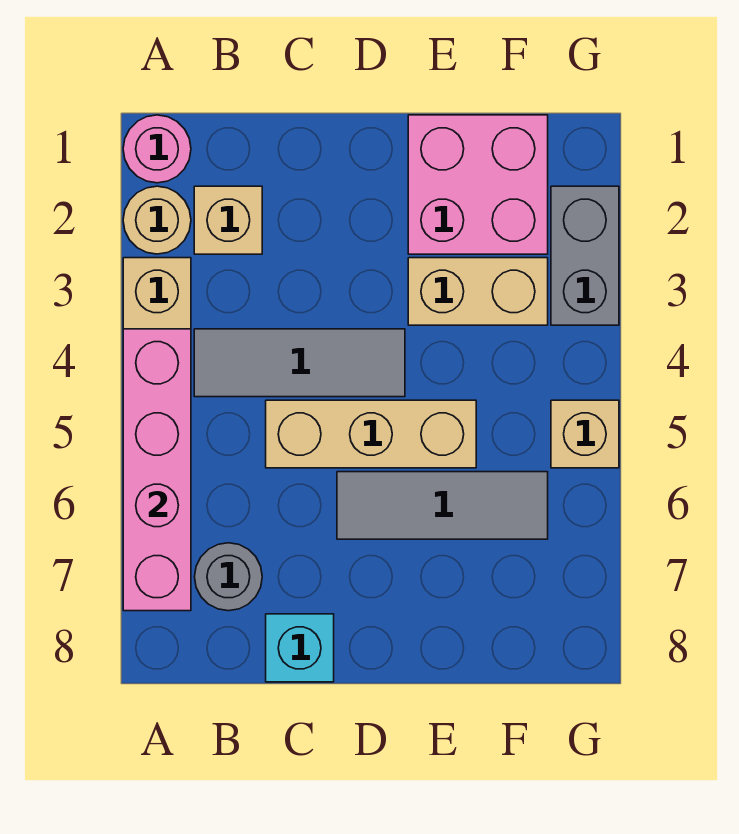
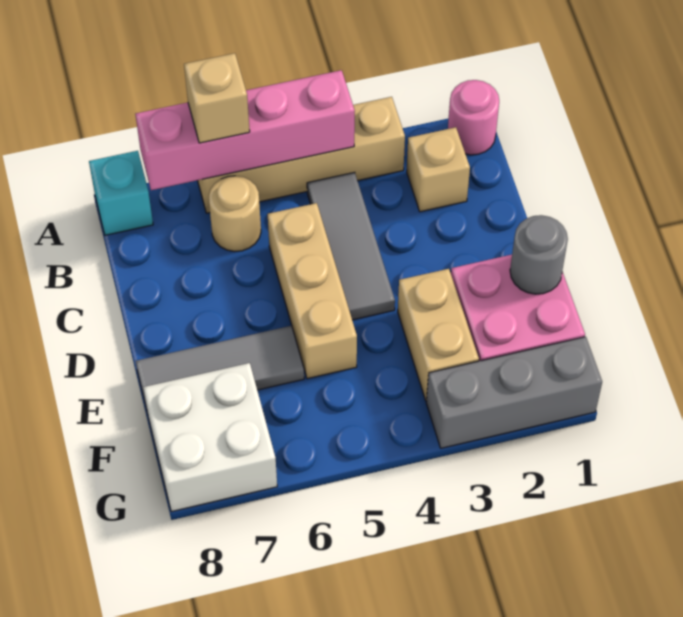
tan round brick A2 level 1 -> tan round brick B6 level 1
grey round brick B7 level 1 -> grey round brick E1 level 2
cyan brick C8 level 1 -> cyan brick A8 level 1
grey tile D6:F6 level 1 -> grey tile E6:E8 level 1
none -> white brick F7:G8 level 1
grey brick G2:G3 level 1 -> grey brick G1:G3 level 1
tan brick G5 level 1 -> tan brick A6 level 3

